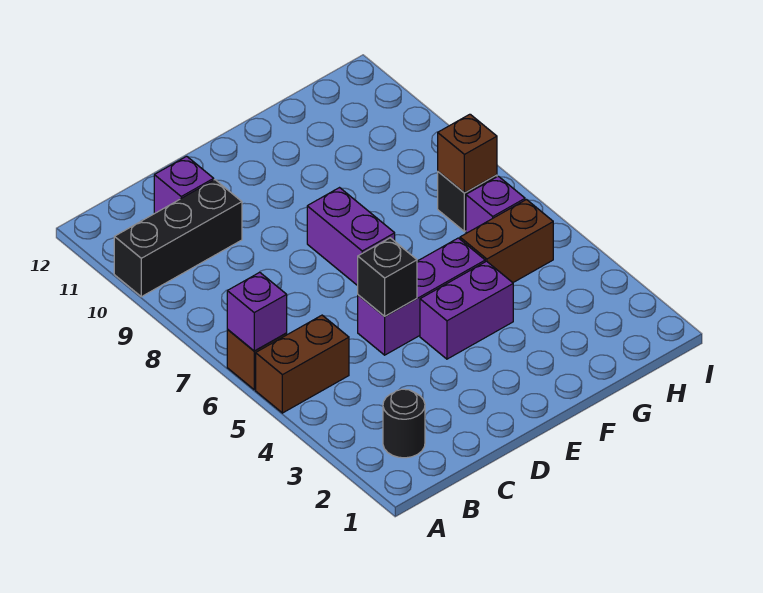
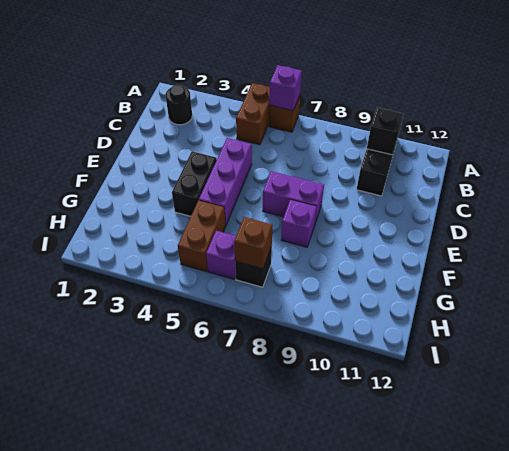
purple brick C11 level 1 -> purple brick F8 level 1
black brick D5 level 2 -> black brick B10 level 2
purple brick E4:F4 level 1 -> black brick E4:F4 level 1

